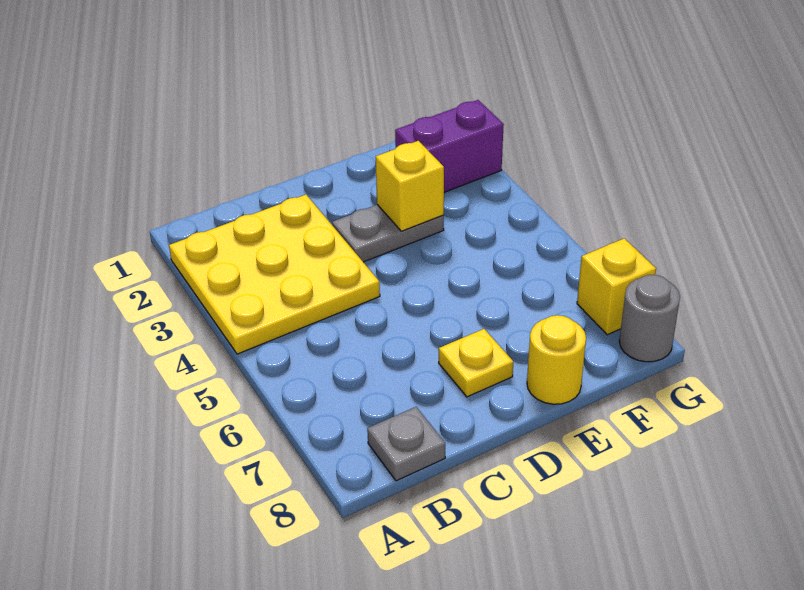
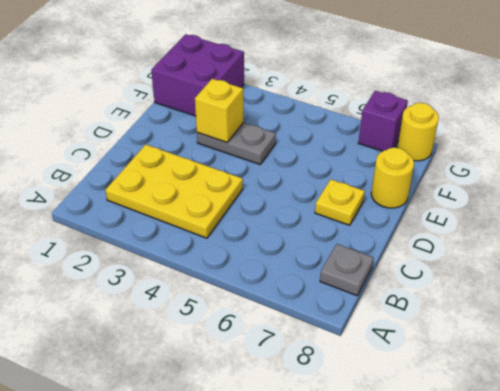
yellow plate A2:C4 level 1 -> yellow plate B2:C4 level 1
grey plate D3:E3 level 1 -> grey plate E3:E4 level 1
purple brick F2:G2 level 1 -> purple brick F1:G2 level 1
yellow brick G7 level 1 -> purple brick G7 level 1
grey round brick G8 level 1 -> yellow round brick G8 level 1

